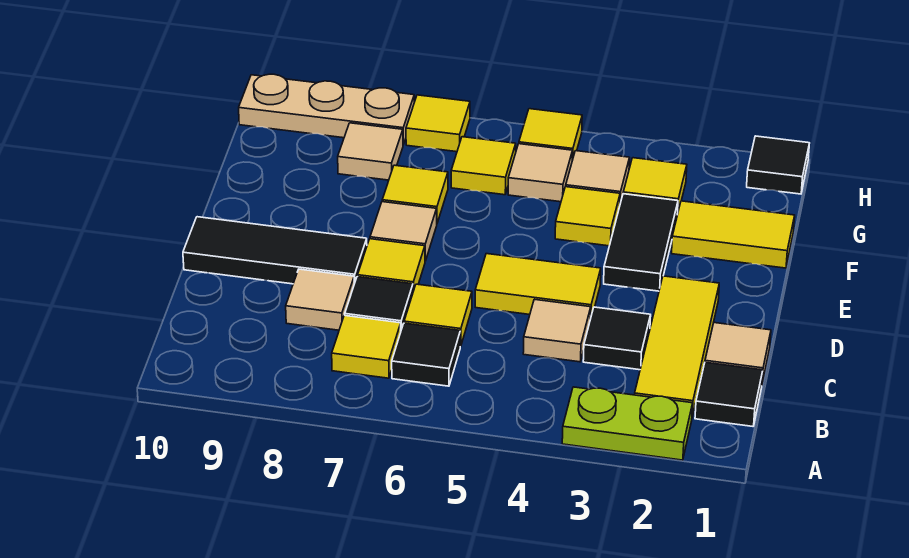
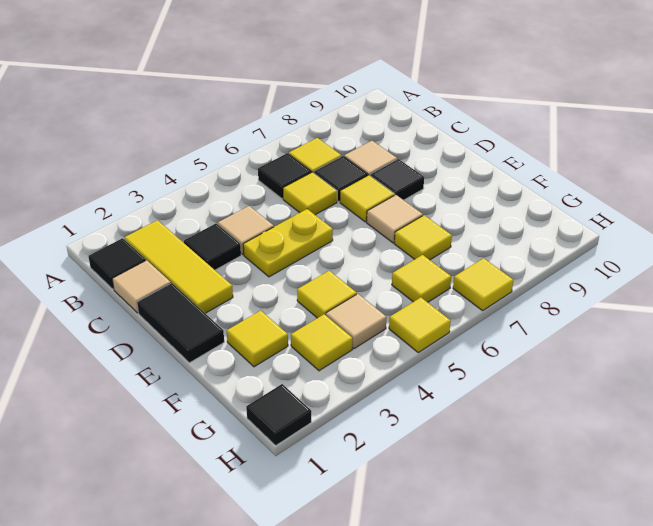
lime plate A2:A3 level 1 -> none
yellow tile D4:D5 level 1 -> yellow plate D4:D5 level 1
black tile D8:D10 level 1 -> black tile D8 level 1
black tile E3:F3 level 1 -> black tile D1:E1 level 1
yellow tile F1:F2 level 1 -> yellow tile F2 level 1
tan tile G5 level 1 -> none
tan tile G8 level 1 -> none
tan plate H8:H10 level 1 -> none

